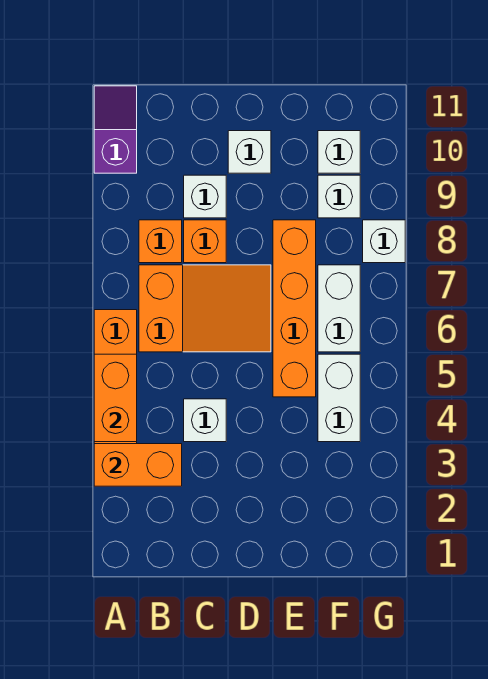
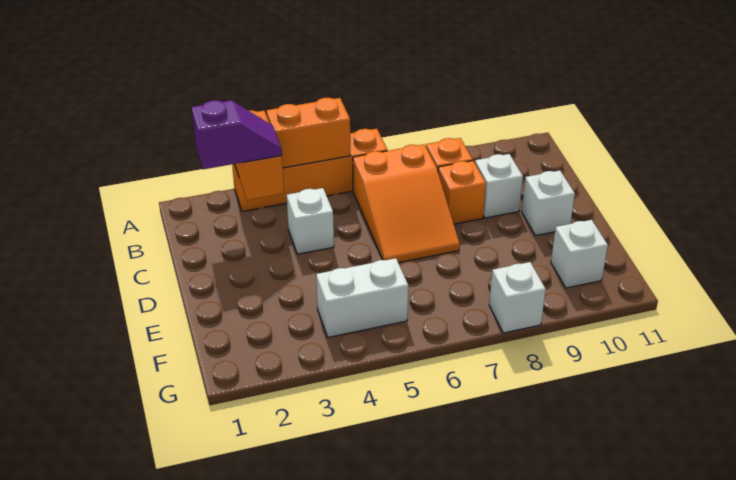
purple slope A10:A11 level 1 top 10 -> purple slope B2:B3 level 3 top 2
orange brick E5:E8 level 1 -> none
white brick F6:F7 level 1 -> none
white brick F9 level 1 -> none

